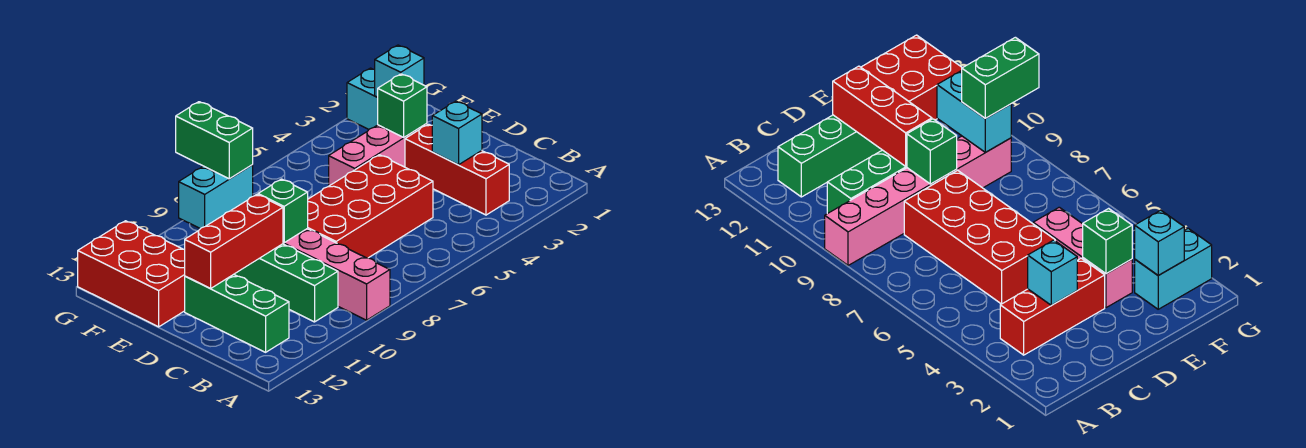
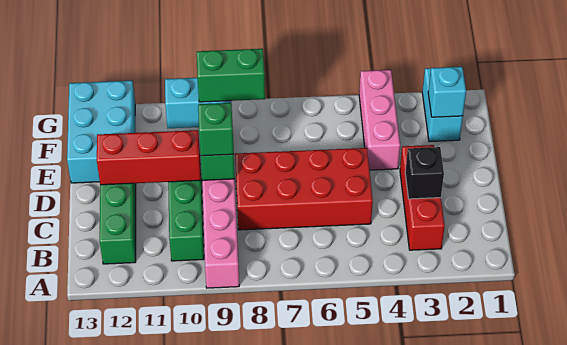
cyan brick C3 level 2 -> black brick C3 level 2
pink brick E3:E5 level 1 -> pink brick E4:G4 level 1
green brick E3 level 2 -> green brick D9 level 3
red brick E12:G13 level 1 -> cyan brick E12:G13 level 1
green brick F9:G9 level 3 -> green brick F8:F9 level 3

